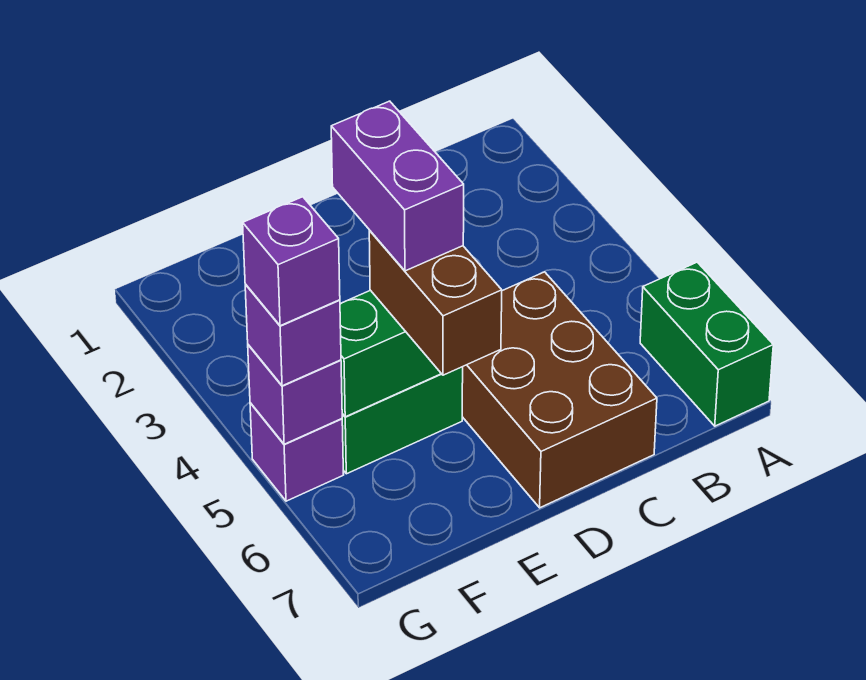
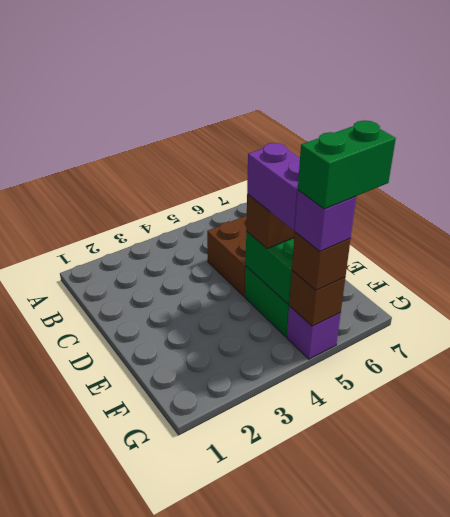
green brick A6:A7 level 1 -> green brick G5:G6 level 5
purple brick E4:E5 level 4 -> purple brick E5:F5 level 4
purple brick G5 level 2 -> brown brick G5 level 2
purple brick G5 level 3 -> brown brick G5 level 3

